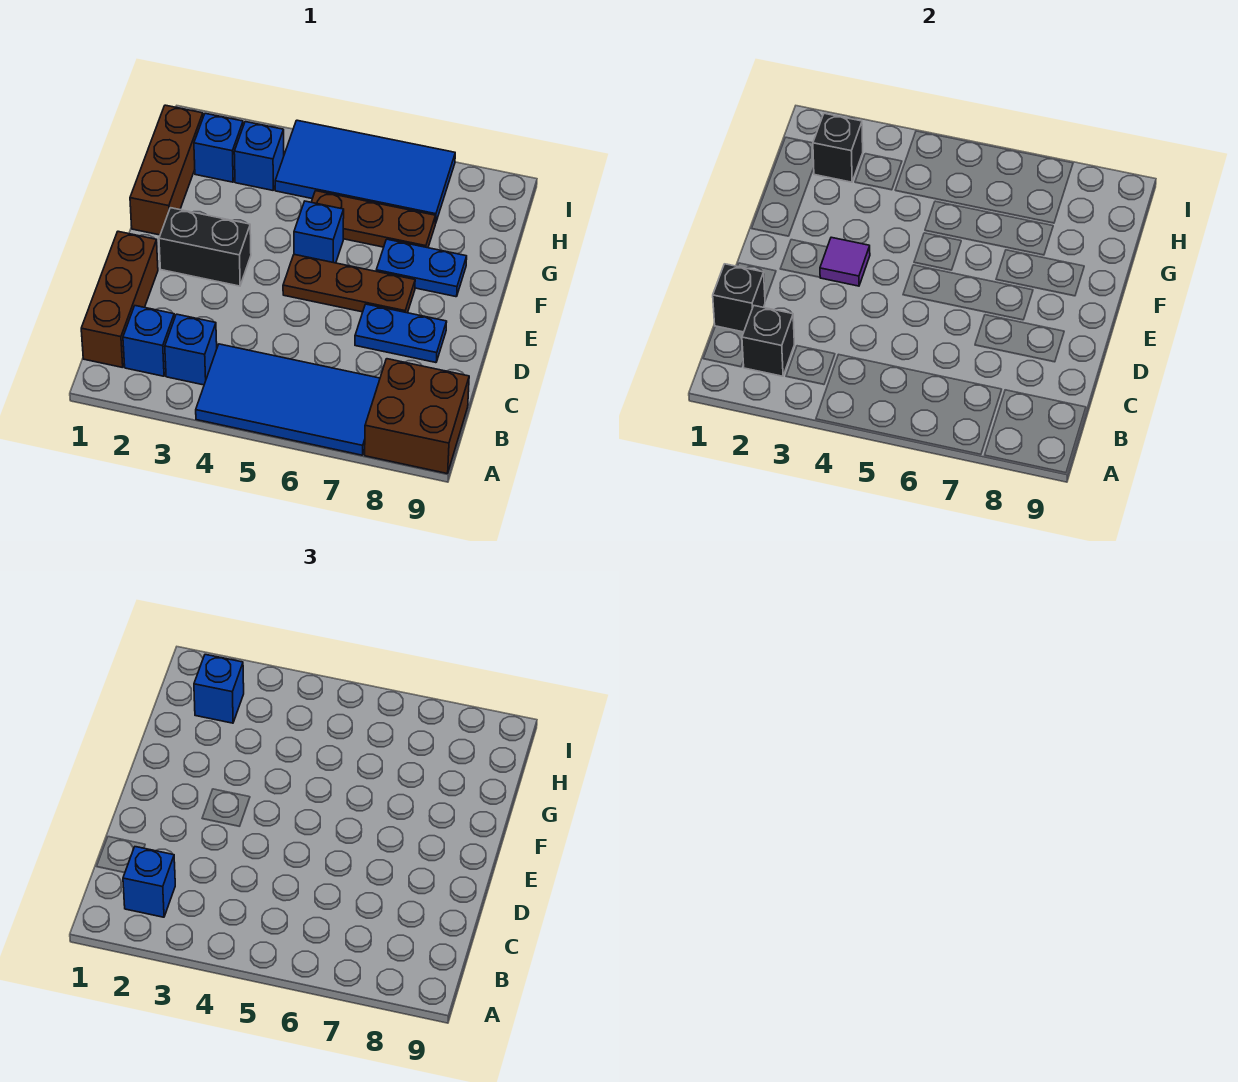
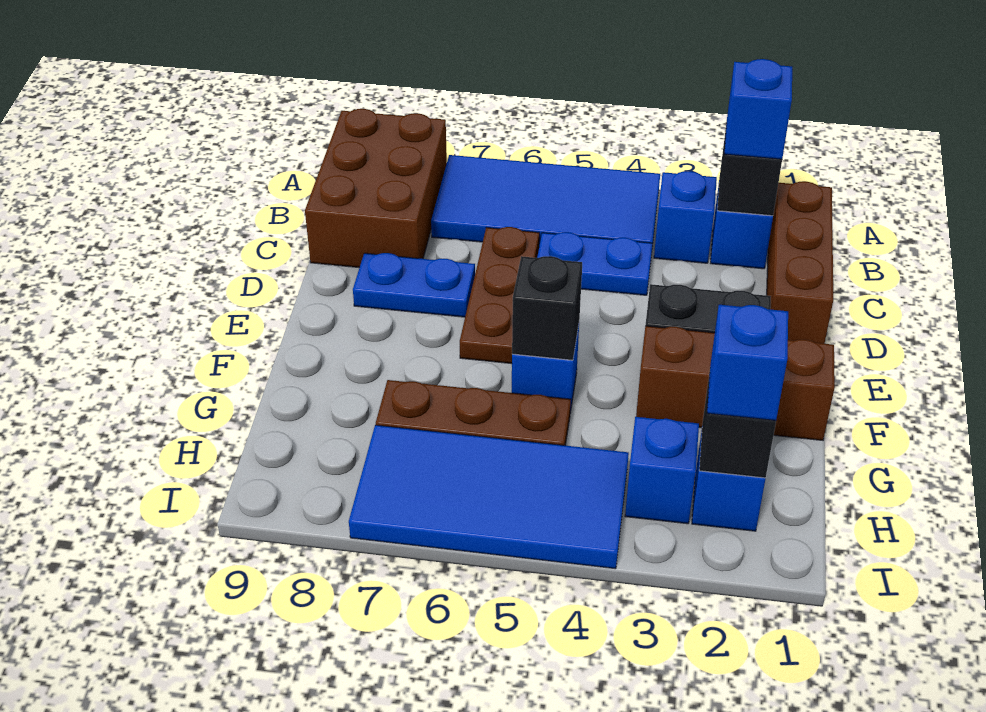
brown brick A8:B9 level 1 -> brown brick A8:C9 level 1
black brick C1 level 2 -> black brick F5 level 2
purple tile E3 level 2 -> none
brown plate E5:E7 level 1 -> brown plate C6:E6 level 1
brown brick F1:H1 level 1 -> brown brick F1:F3 level 1
blue plate F7:F8 level 1 -> blue plate C4:C5 level 1

